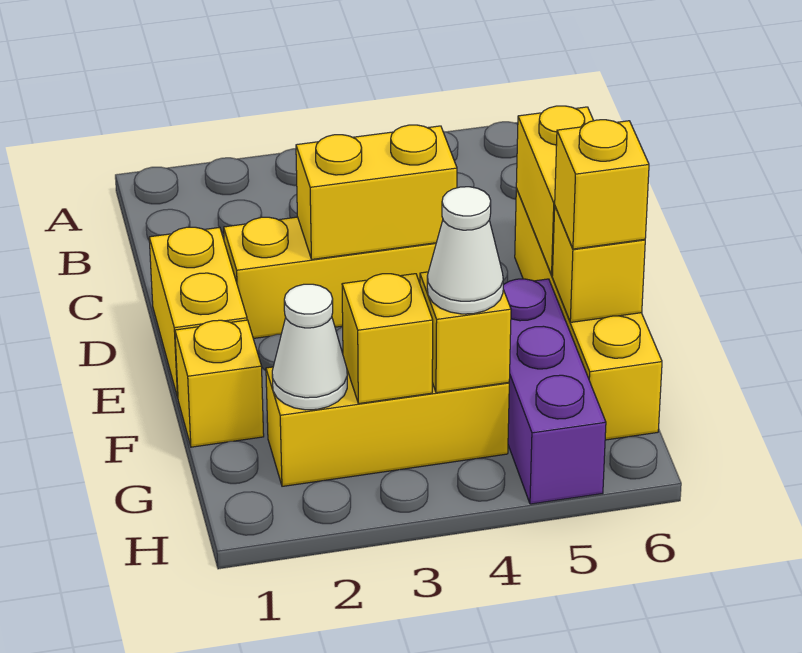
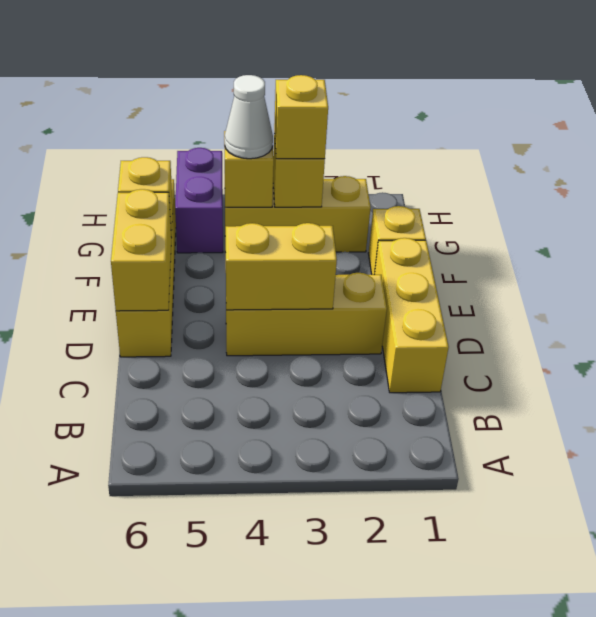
yellow brick D1:E1 level 1 -> yellow brick C1:E1 level 1
purple brick F5:H5 level 1 -> purple brick G5:H5 level 1
yellow brick F6 level 3 -> yellow brick G3 level 3
white cone G2 level 2 -> none

